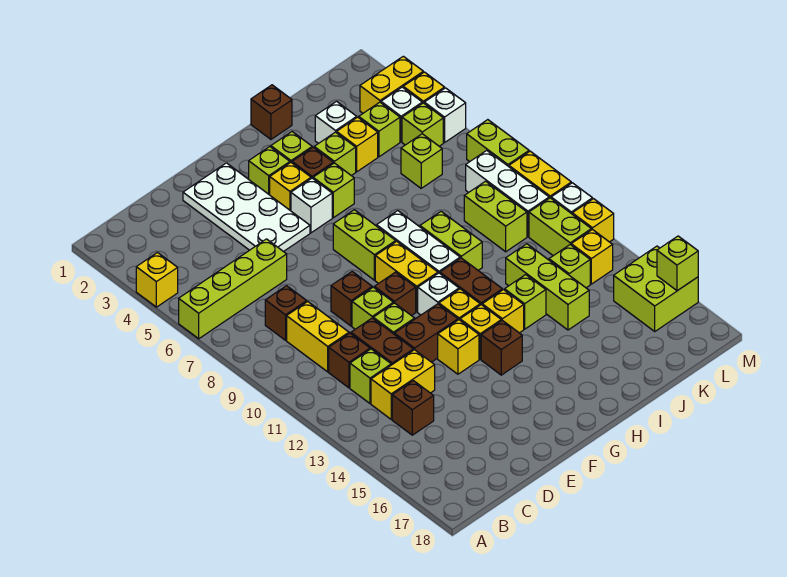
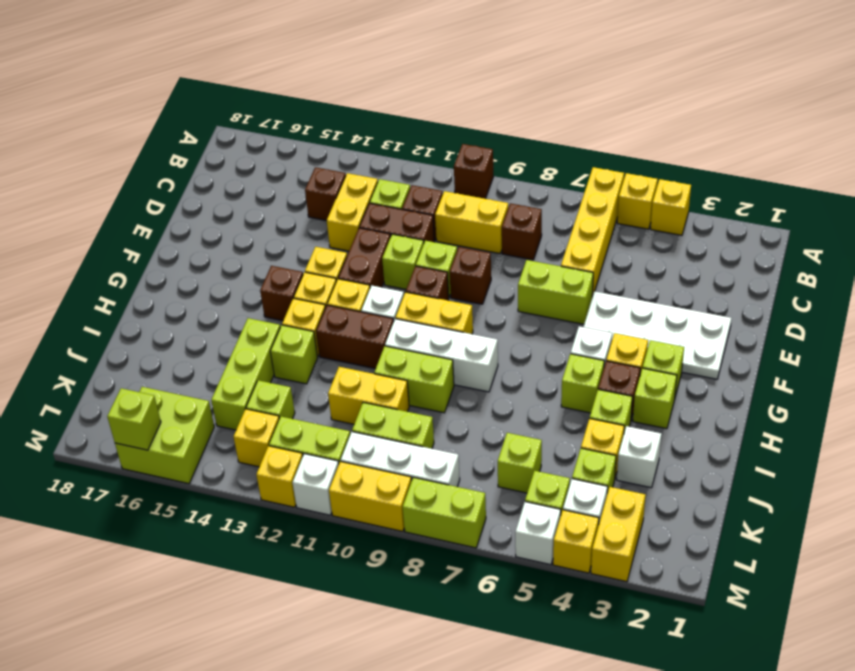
none -> yellow brick A5 level 1
lime brick A6:D6 level 1 -> yellow brick A6:D6 level 1
lime brick G7:G8 level 1 -> lime brick E6:E7 level 1
brown brick I1 level 1 -> brown brick A10 level 1
none -> yellow brick J10:J11 level 1
lime brick J12:J14 level 1 -> lime brick I14:K14 level 1

